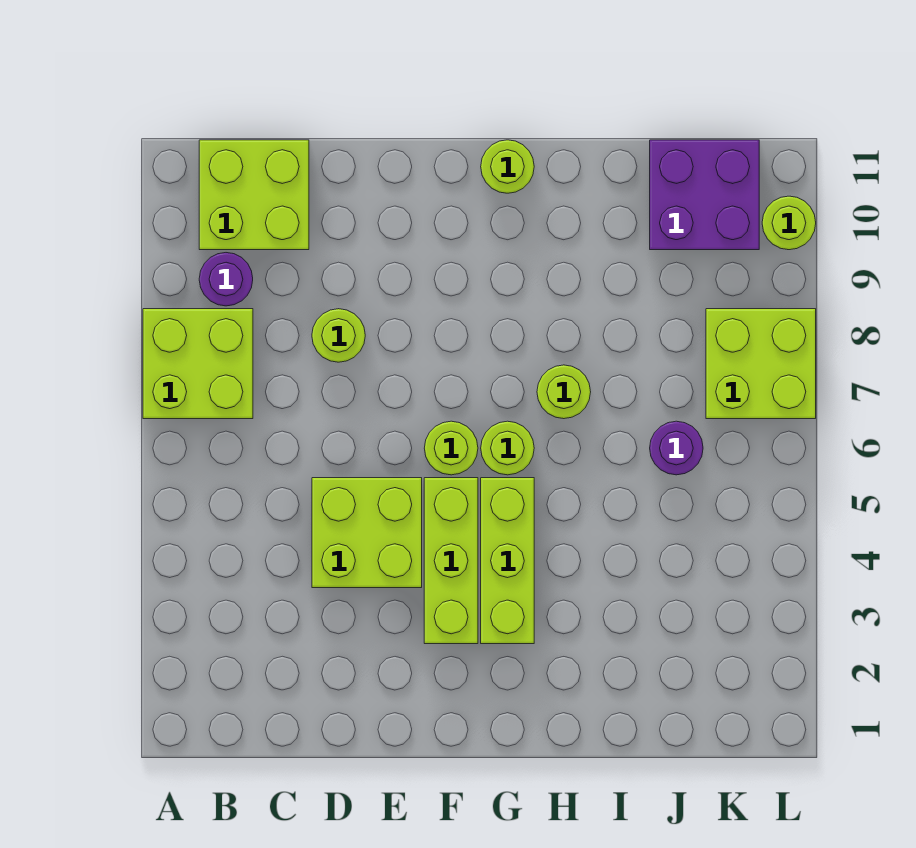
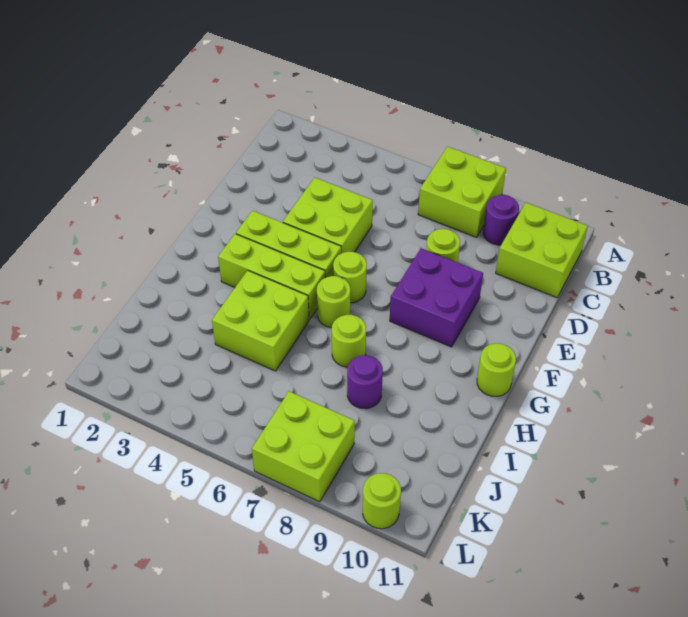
none -> lime brick H4:I5 level 1
purple round brick J6 level 1 -> purple round brick I8 level 1
purple brick J10:K11 level 1 -> purple brick E8:F9 level 1

